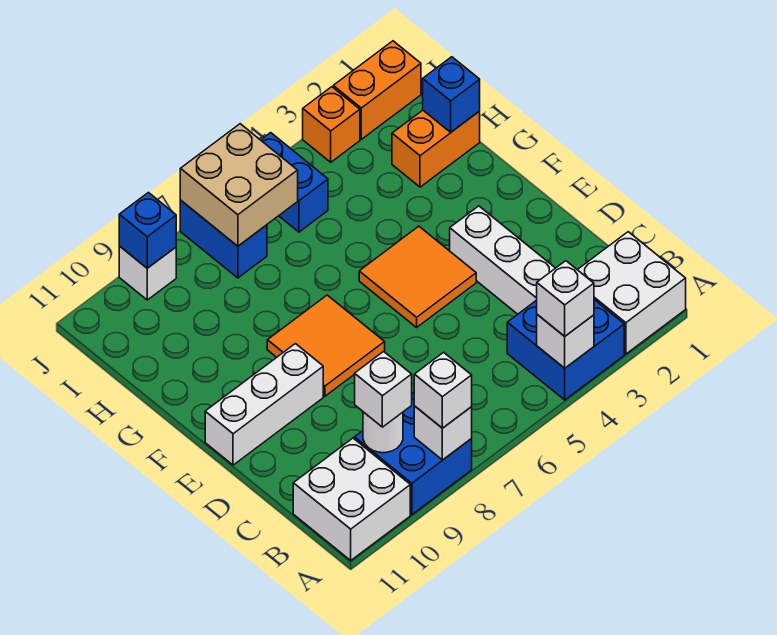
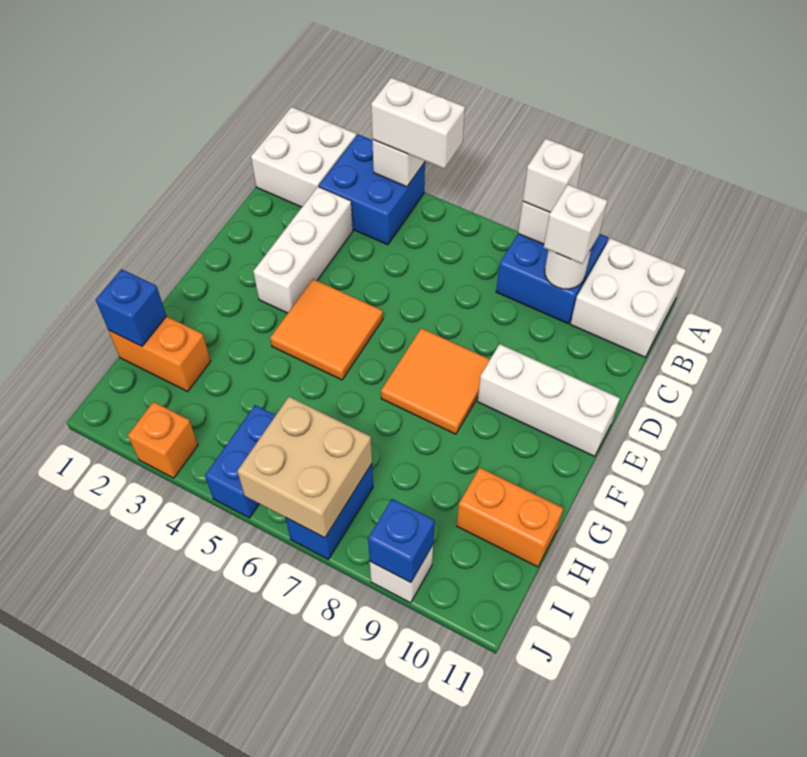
white brick A4 level 3 -> white brick A4:A5 level 3
orange brick J1:J2 level 1 -> orange brick H10:H11 level 1

